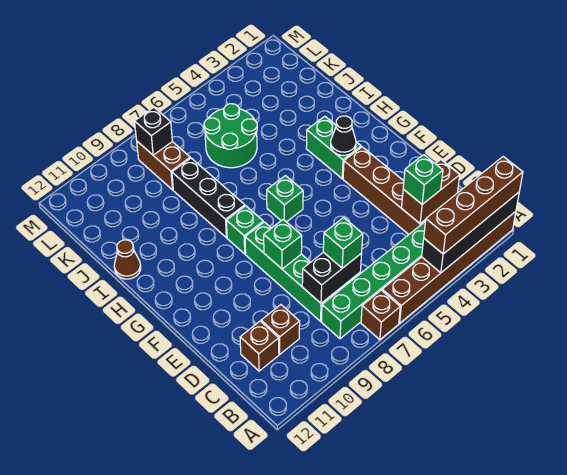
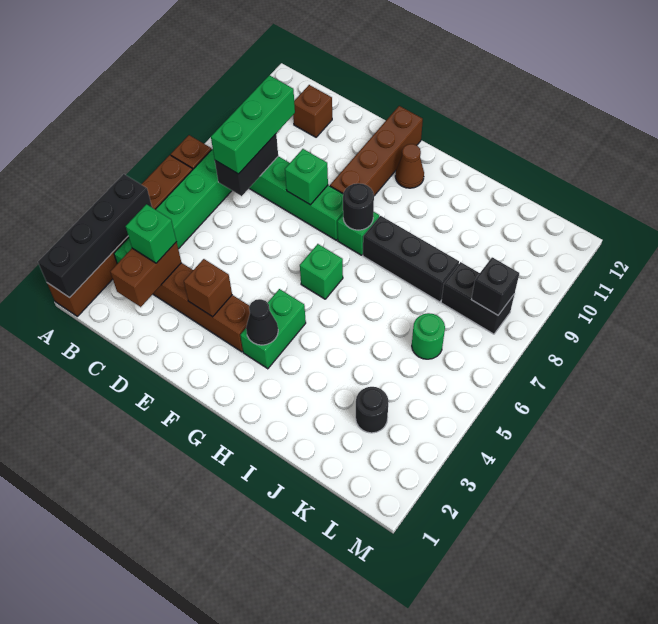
brown brick A1:A4 level 3 -> brown brick F9:F12 level 1
green brick C7 level 3 -> green brick C7:C9 level 3
brown brick C10 level 1 -> brown brick E3 level 2
green brick G3:H3 level 1 -> green brick G3:G4 level 1
none -> black round brick G8 level 2
brown cone I12 level 1 -> brown cone G11 level 1
green round brick J5:K6 level 1 -> green round brick K6 level 1
none -> black round brick K3 level 1
brown brick K8:L8 level 1 -> black brick K8:L8 level 1

